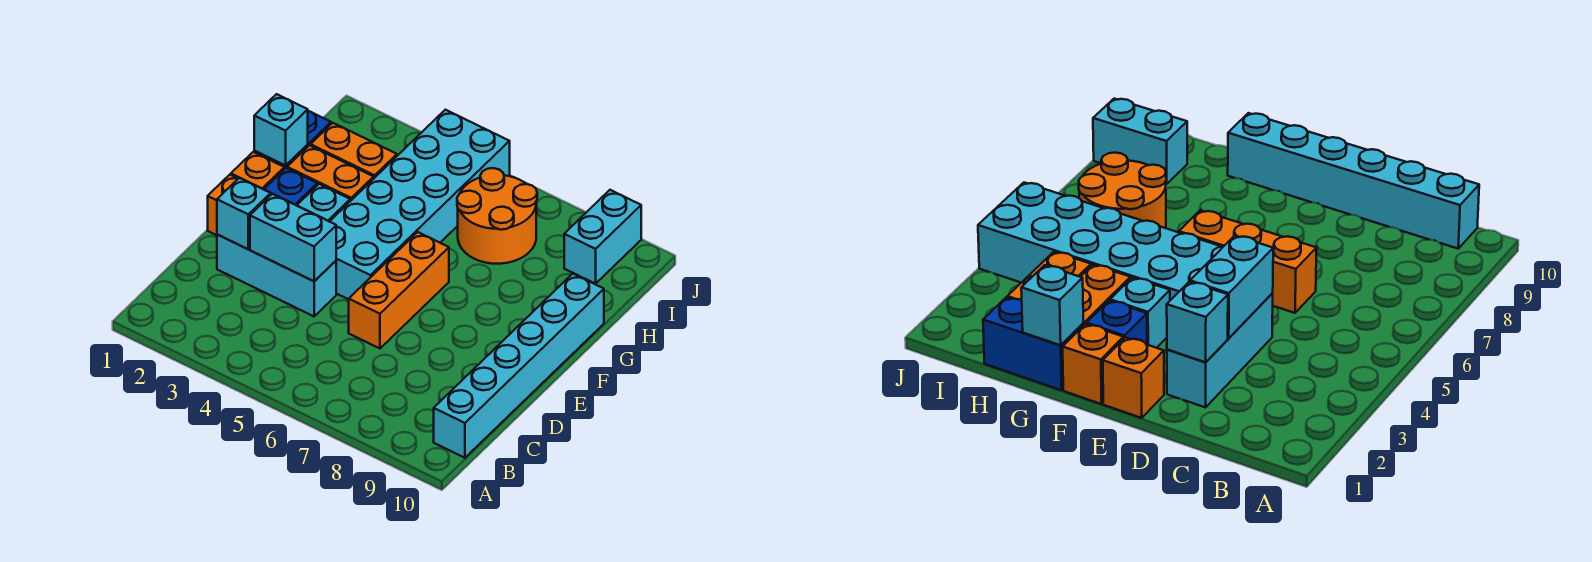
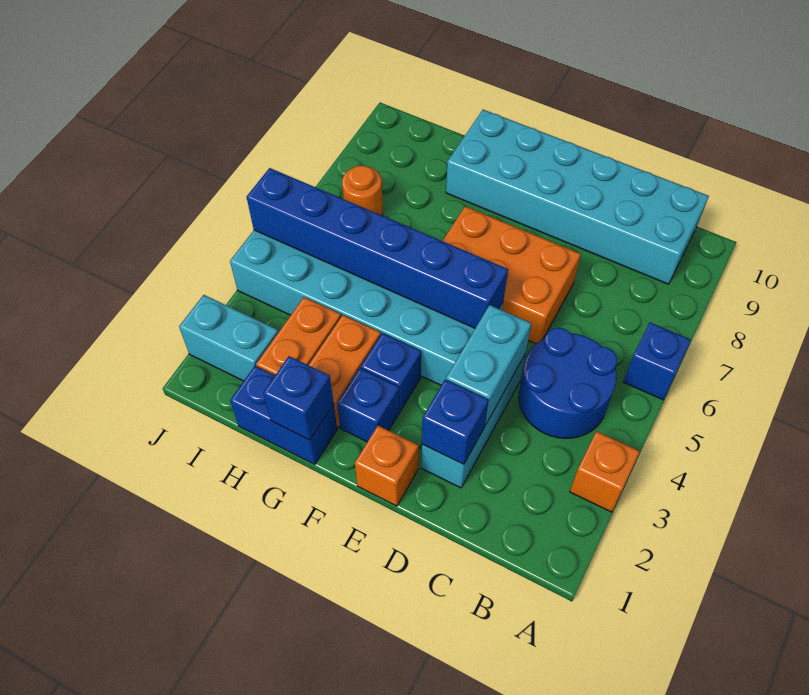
none -> blue brick A6 level 1
none -> blue round brick B4:C5 level 1
cyan brick B10:G10 level 1 -> cyan brick B9:G10 level 1
cyan brick D2 level 2 -> blue brick D2 level 2
orange brick D6:F6 level 1 -> orange brick D6:F7 level 1
none -> blue brick E5:J5 level 2
orange brick F1 level 1 -> orange brick A3 level 1
cyan brick F3 level 1 -> blue brick F3 level 1
cyan brick G1 level 2 -> blue brick G1 level 2
orange round brick H6:I7 level 1 -> orange round brick I7 level 1
cyan brick I9:J9 level 1 -> cyan brick I2:J2 level 1

